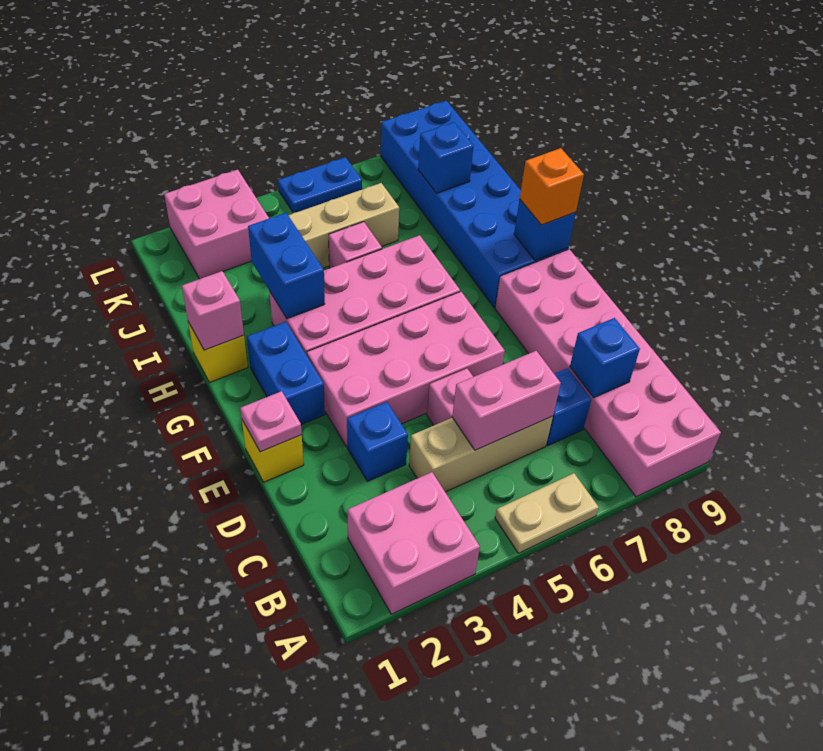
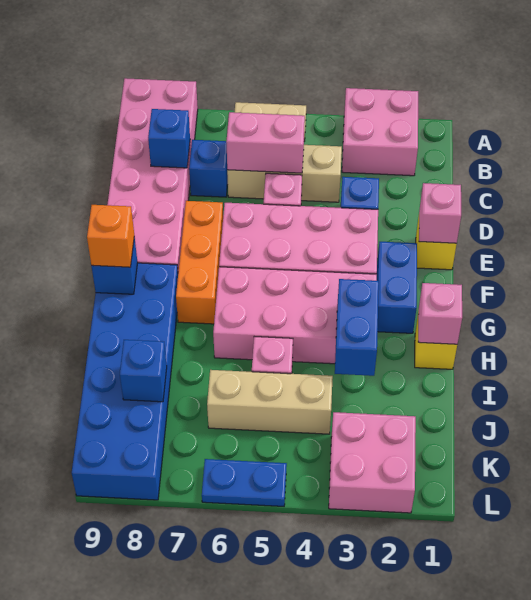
pink plate E1 level 2 -> pink brick E1 level 2
none -> orange brick E7:G7 level 1

